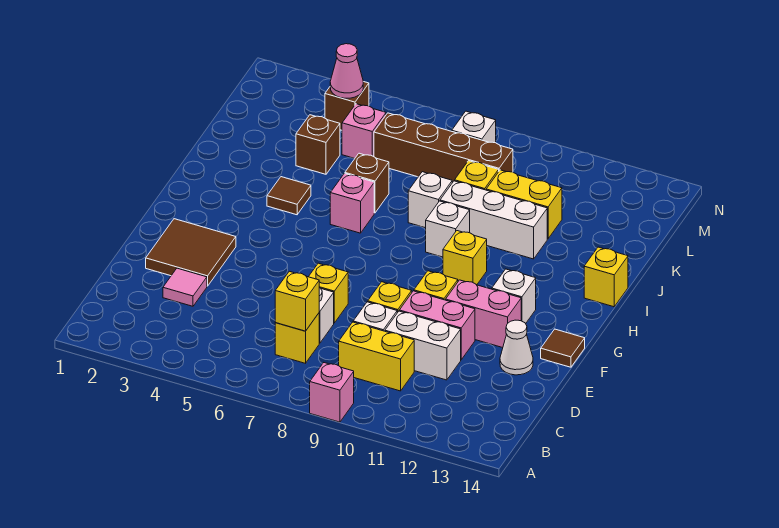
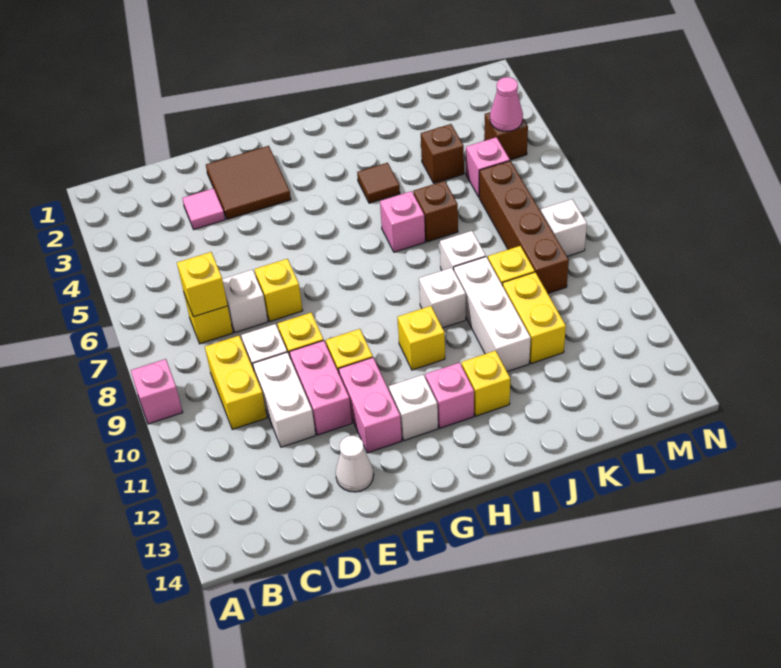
brown tile F14 level 1 -> none
none -> pink brick H12 level 1
yellow brick I14 level 1 -> yellow brick I12 level 1

